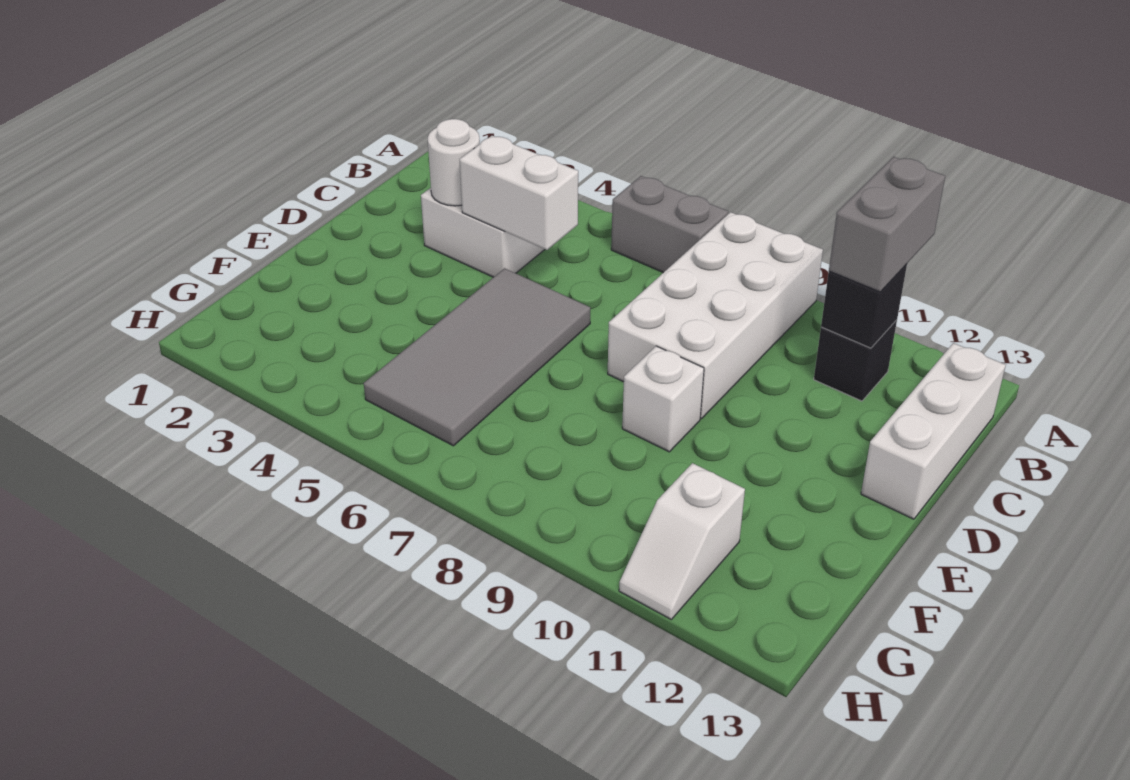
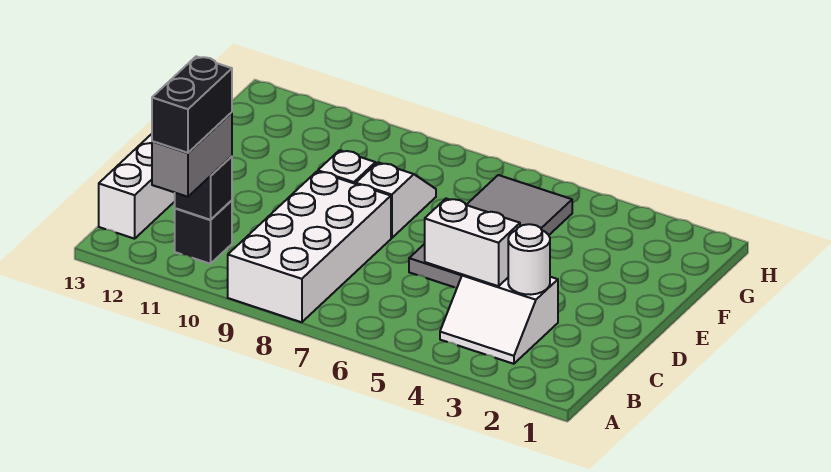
grey brick A6:A7 level 1 -> none
none -> black brick A11:B11 level 4
white slope G11:H11 level 1 top G -> white slope E8:F8 level 1 top E

